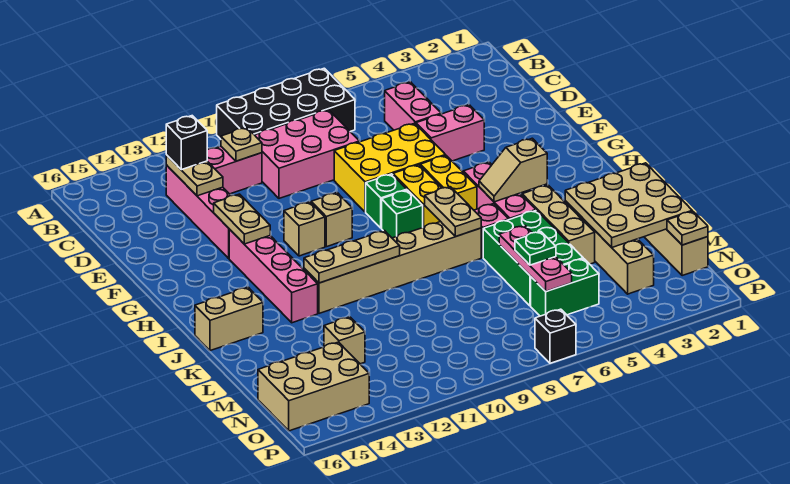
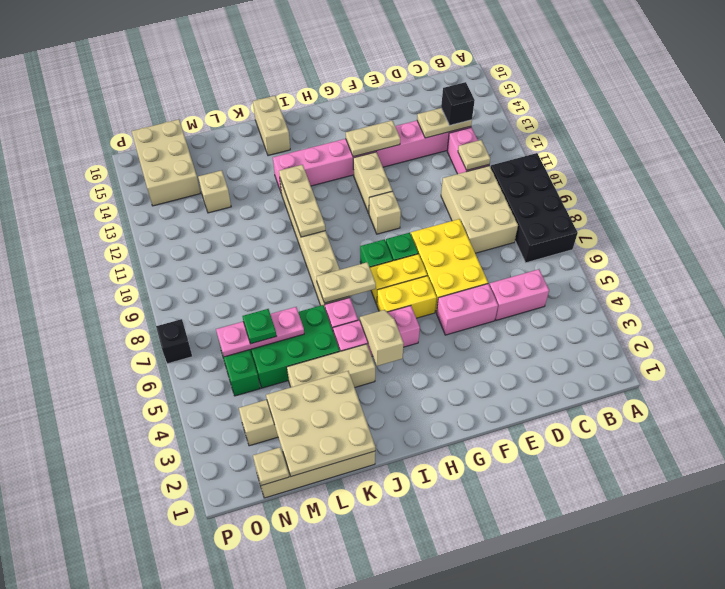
pink brick C8:D10 level 1 -> tan brick C8:D10 level 1
pink brick E4:E5 level 1 -> pink brick E5:F5 level 1
tan brick G11 level 1 -> tan brick G11:G12 level 1

